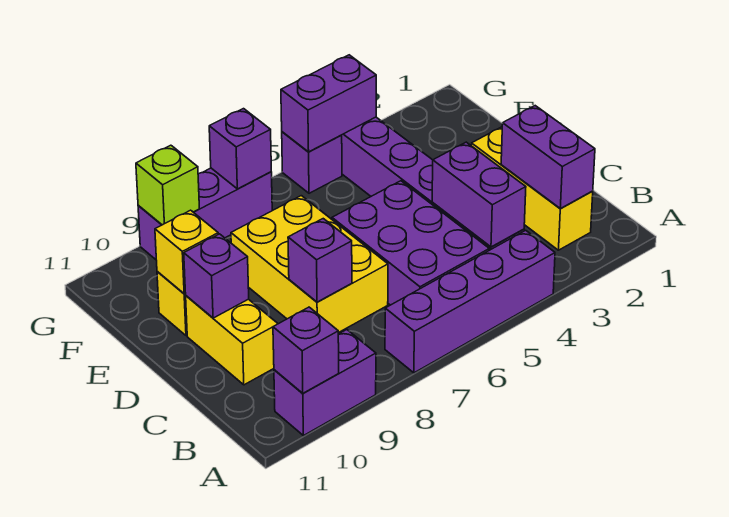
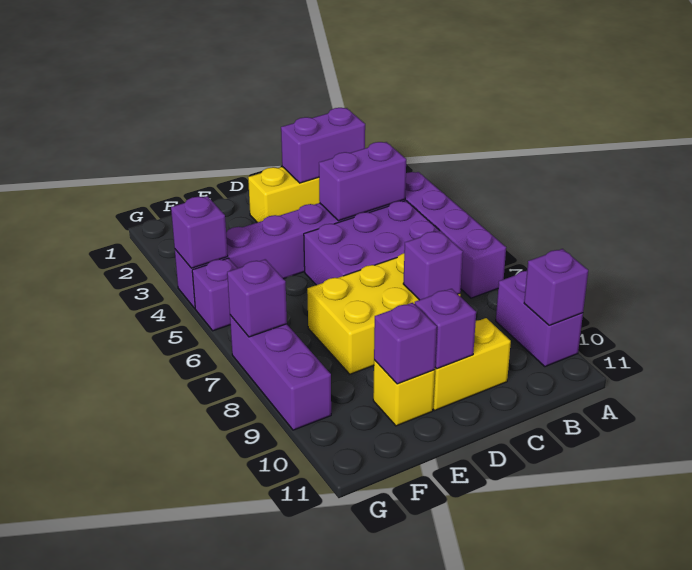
yellow brick E10 level 2 -> purple brick E10 level 2
purple brick G4:G5 level 2 -> purple brick G4 level 2
lime brick G9 level 2 -> none

